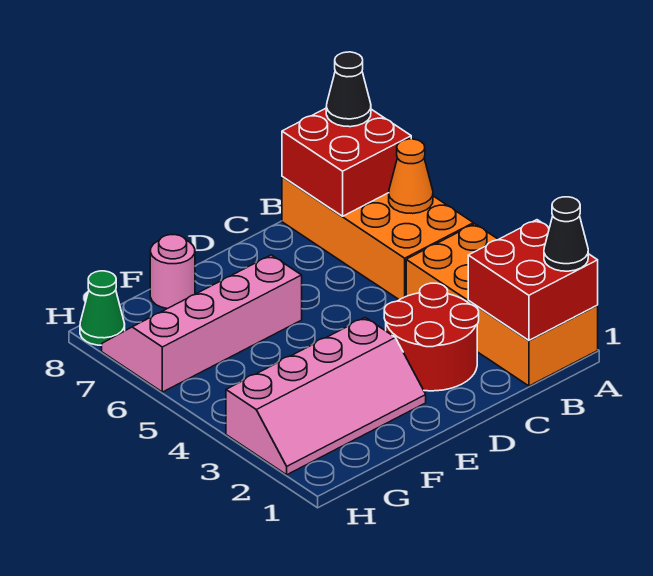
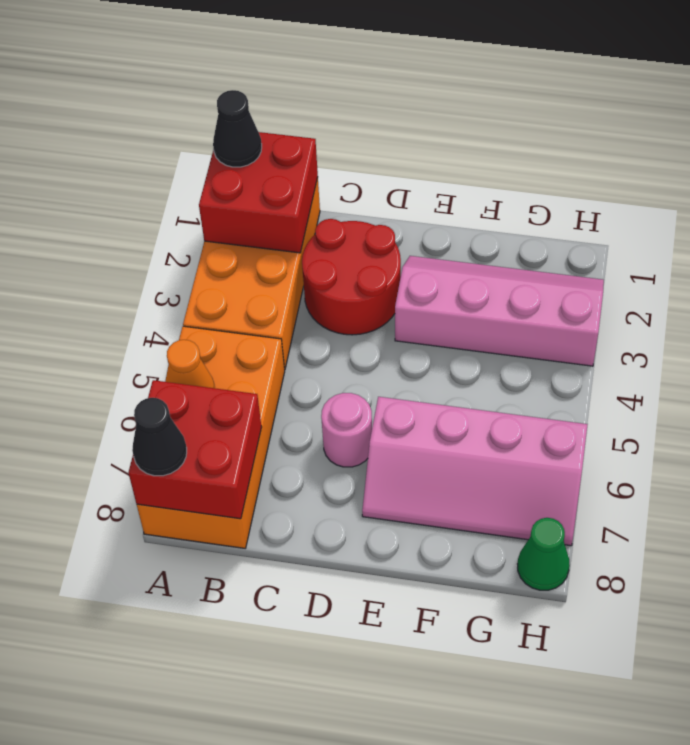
pink round brick F8 level 1 -> pink round brick D6 level 1

